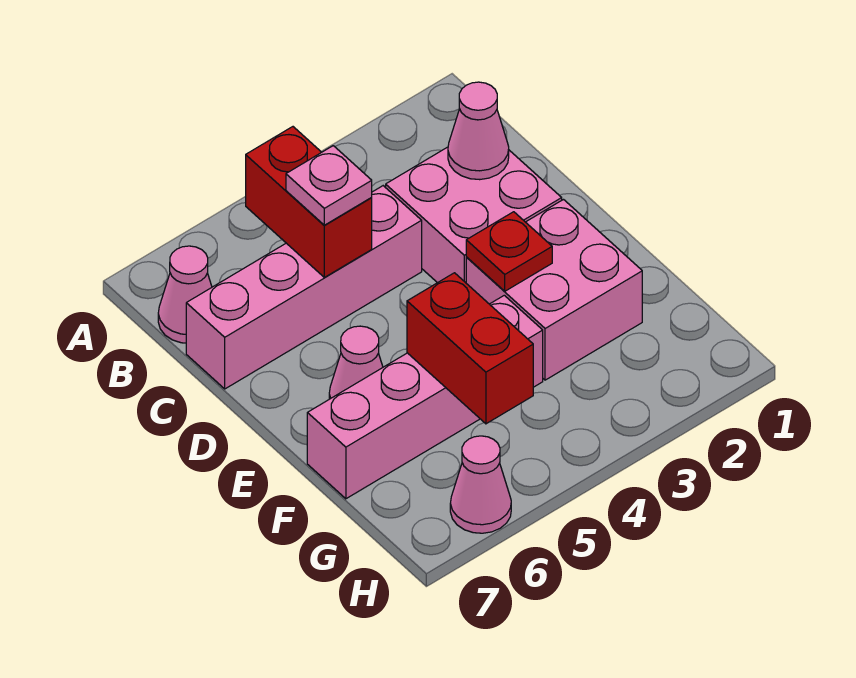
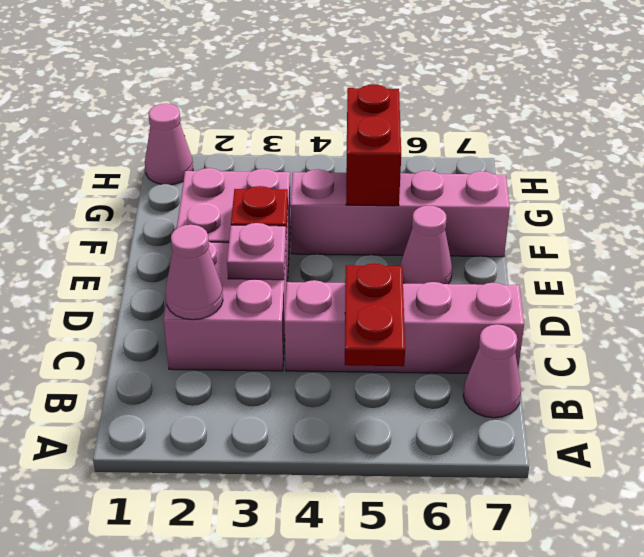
red brick B5:C5 level 2 -> red plate B5:C5 level 2
pink plate C5 level 3 -> pink plate D3 level 2
pink cone H6 level 1 -> pink cone H1 level 1

